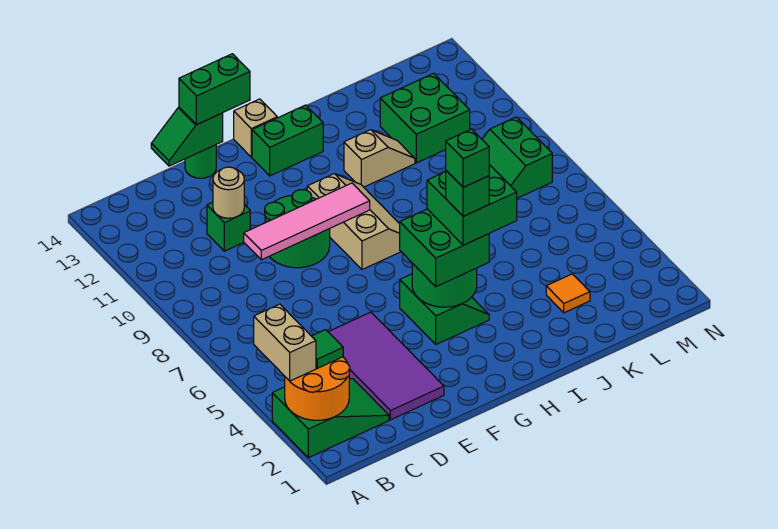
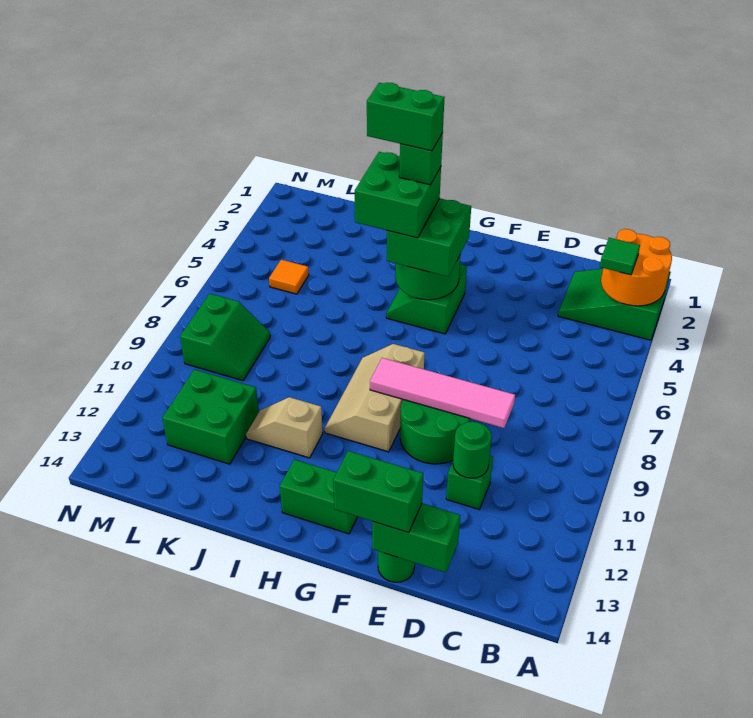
tan brick A3:A4 level 3 -> none
purple tile D2:E5 level 1 -> none
tan round brick D11 level 2 -> green round brick D11 level 2
green slope D14:E14 level 2 top E -> green brick D14:E14 level 2
tan brick G14 level 1 -> none
green brick H4 level 6 -> green brick H4:I4 level 6
orange tile K3 level 1 -> orange tile L5 level 1

